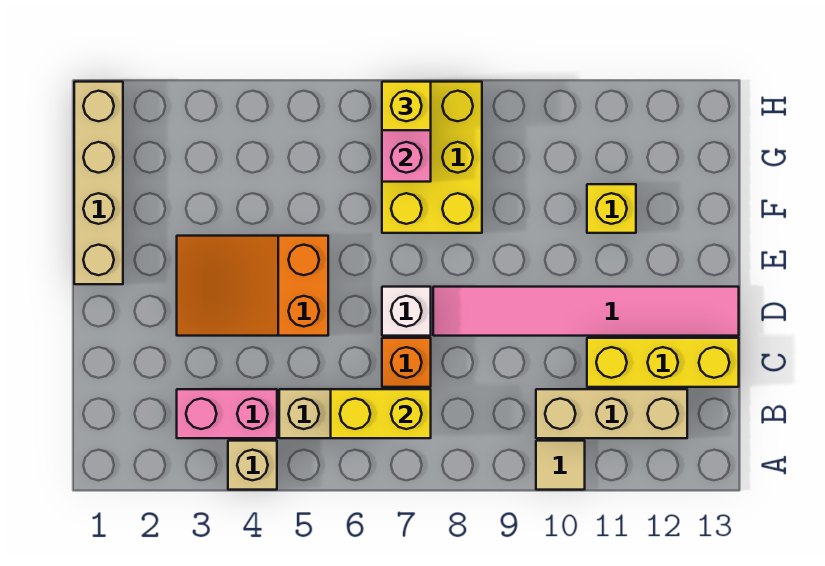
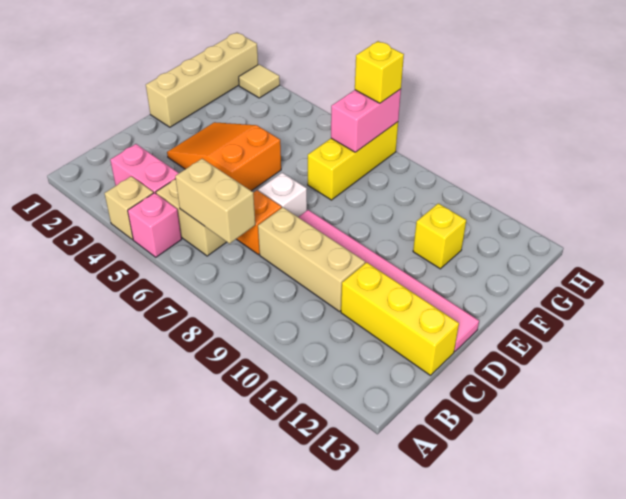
none -> pink brick A5 level 1
tan tile A10 level 1 -> tan tile H2 level 1
yellow brick B6:B7 level 2 -> tan brick B6:B7 level 2
tan brick B10:B12 level 1 -> tan brick C8:C10 level 1
yellow brick F7:H8 level 1 -> yellow brick F7:H7 level 1

